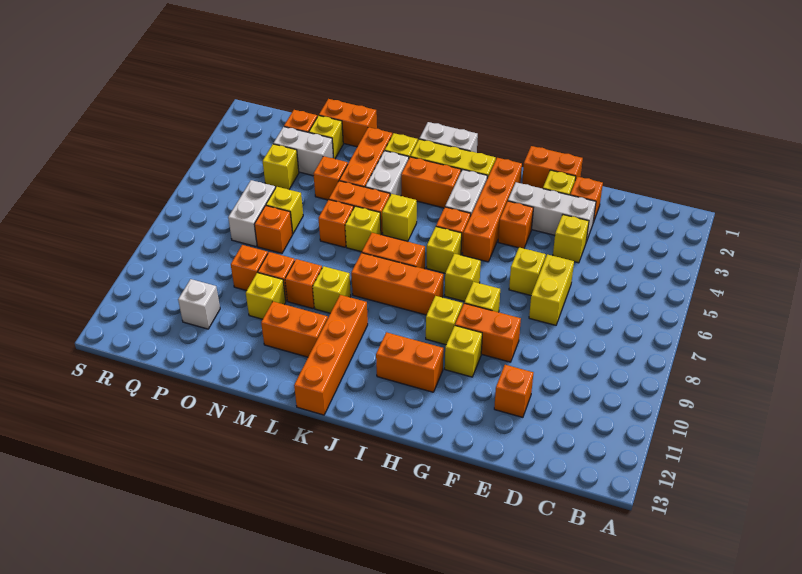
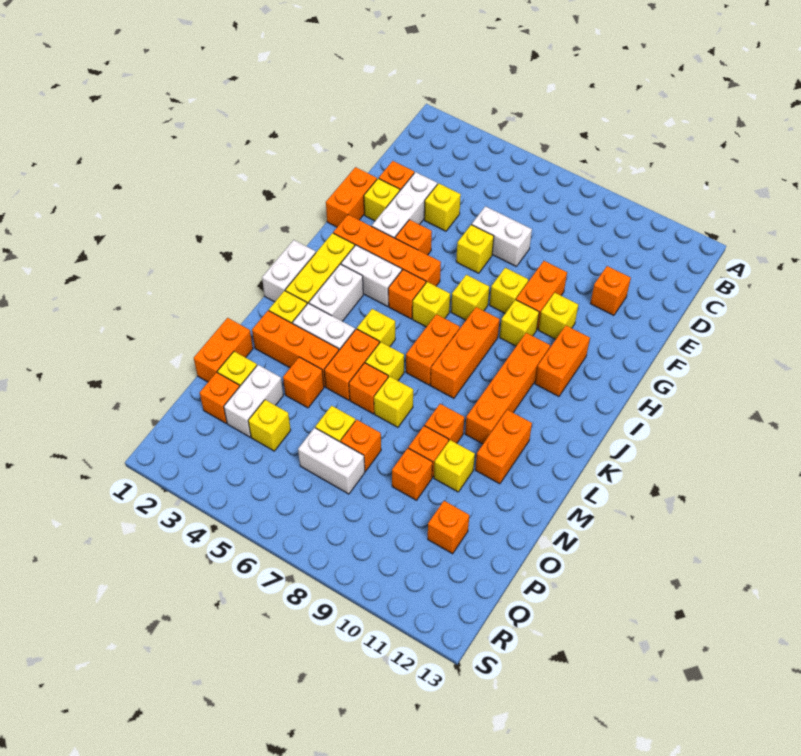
yellow brick E6:E7 level 1 -> white brick E6:E7 level 1
orange brick J3:K3 level 1 -> white brick J3:K3 level 1
orange brick K10:K13 level 1 -> orange brick I10:L10 level 1
yellow brick L9 level 1 -> yellow brick M7 level 1
white brick P11 level 1 -> orange brick P11 level 1

